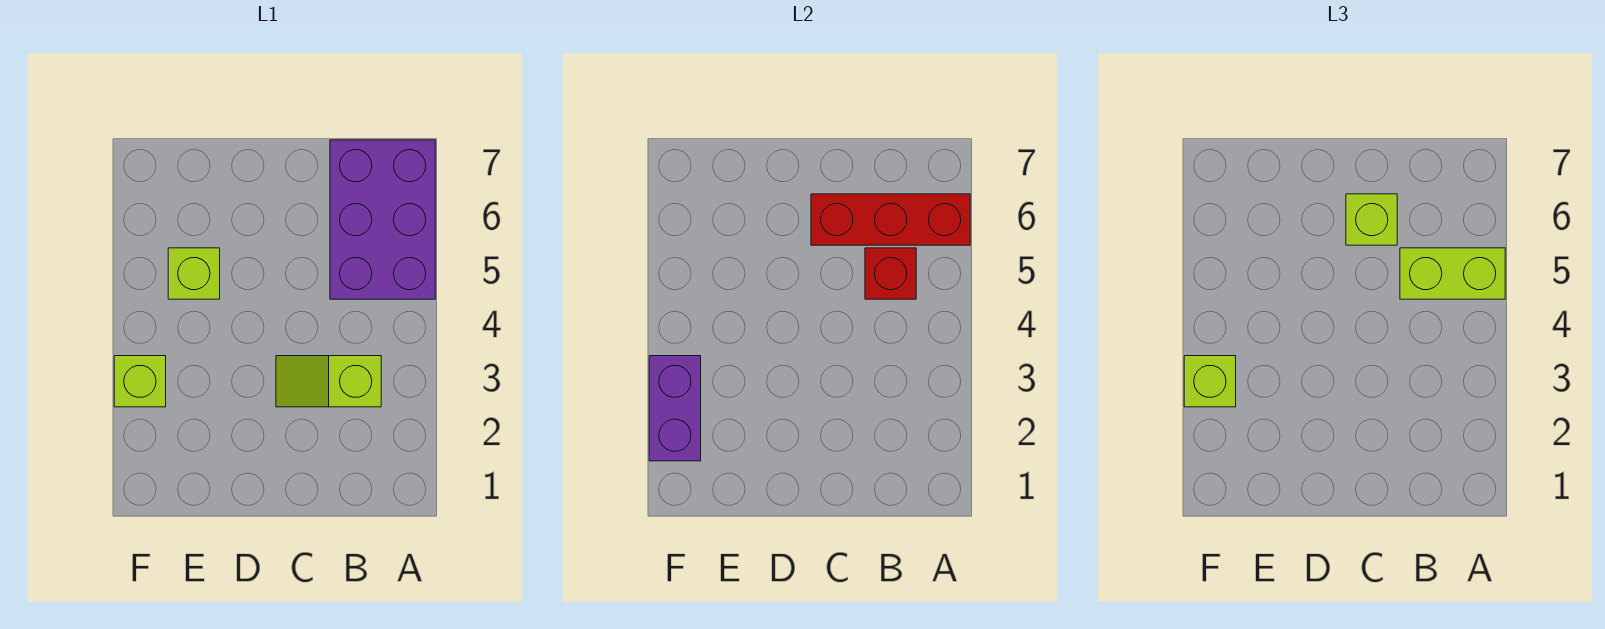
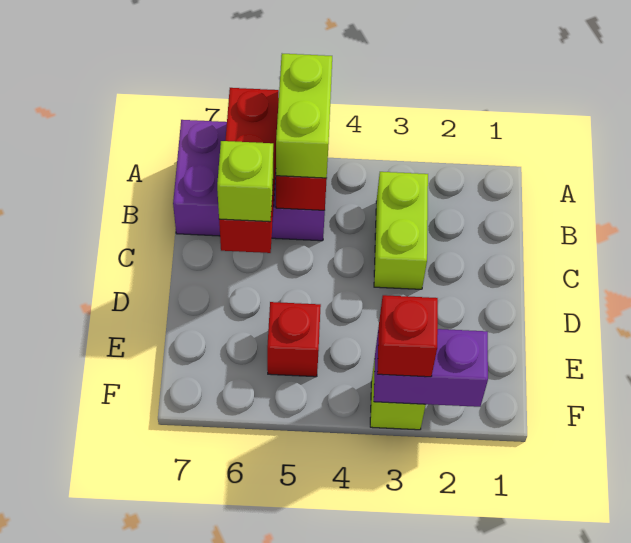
lime slope B3:C3 level 1 top B -> lime brick B3:C3 level 1
lime brick E5 level 1 -> red brick E5 level 1
lime brick F3 level 3 -> red brick F3 level 3

